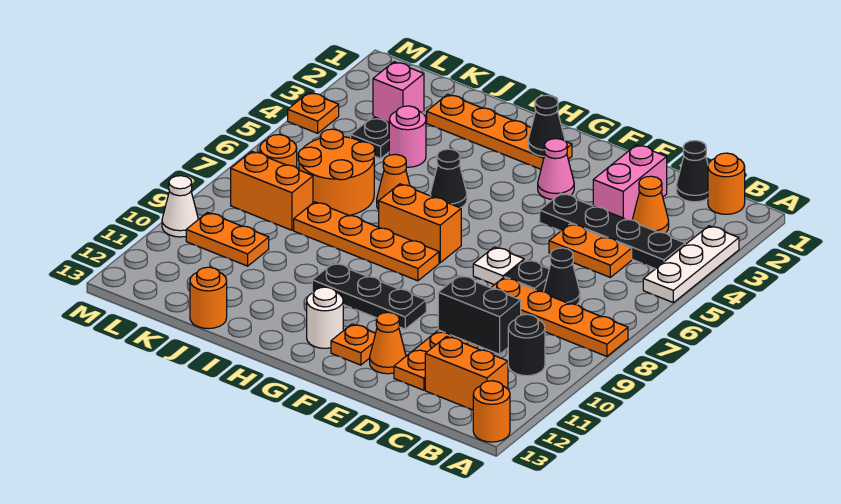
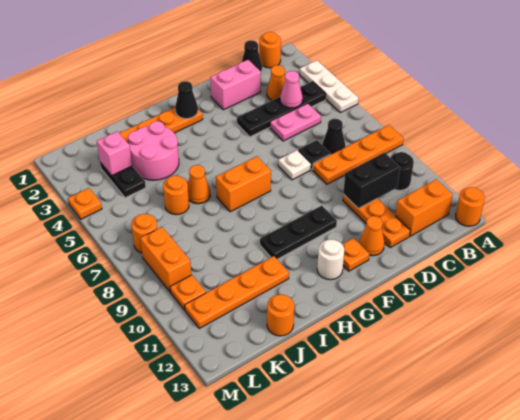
orange plate C5:D5 level 1 -> pink plate C5:D5 level 1
pink brick D2:D3 level 1 -> pink brick D2:E2 level 1
pink cone F3 level 1 -> pink cone C4 level 2
orange plate G8:J8 level 1 -> orange plate I11:L11 level 1
black cone H5 level 1 -> none
pink round brick J4 level 1 -> pink round brick I3:J4 level 1
orange round brick J6:K7 level 1 -> orange round brick J6 level 1
orange brick K8:L8 level 1 -> orange brick L8:L9 level 1
orange plate K10:L10 level 1 -> orange plate L10 level 1
white cone M10 level 1 -> none

